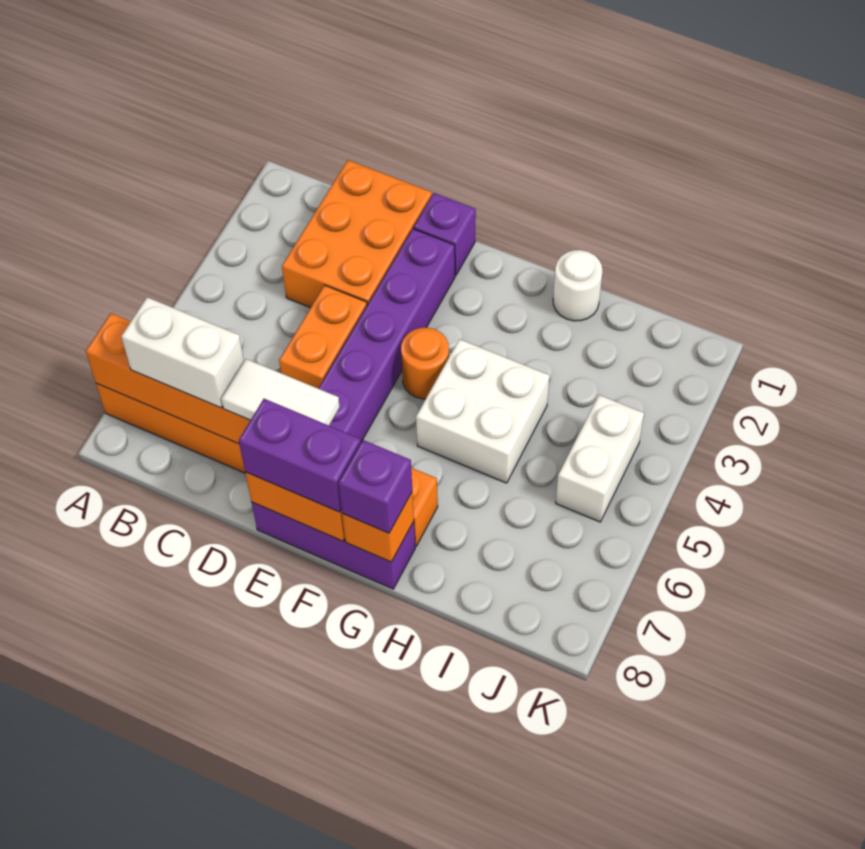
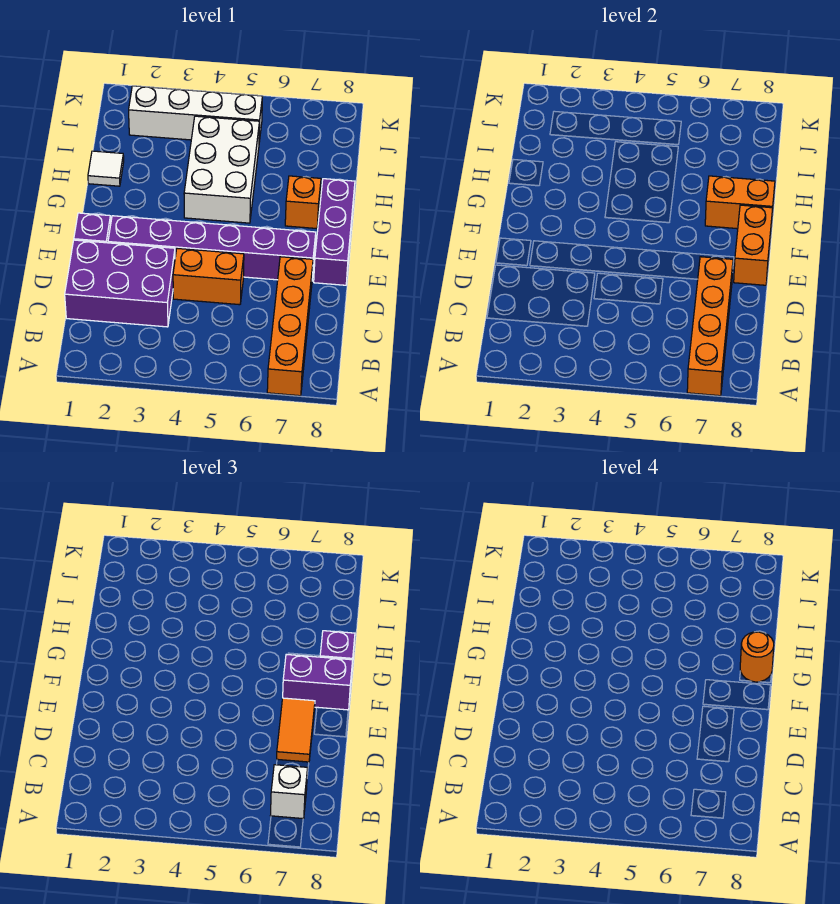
white brick B7:C7 level 3 -> white brick B7 level 3
orange brick C1:D3 level 1 -> purple brick C1:D3 level 1
white tile D7:E7 level 3 -> orange tile D7:E7 level 3
purple brick E8:F8 level 3 -> purple brick F7:F8 level 3
orange round brick F4 level 1 -> orange round brick G8 level 4
white brick G4:H5 level 1 -> white brick G4:I5 level 1
orange brick G8 level 2 -> orange brick G7:G8 level 2
white round brick H1 level 1 -> white tile H1 level 1
white brick J4:J5 level 1 -> white brick J2:J5 level 1

